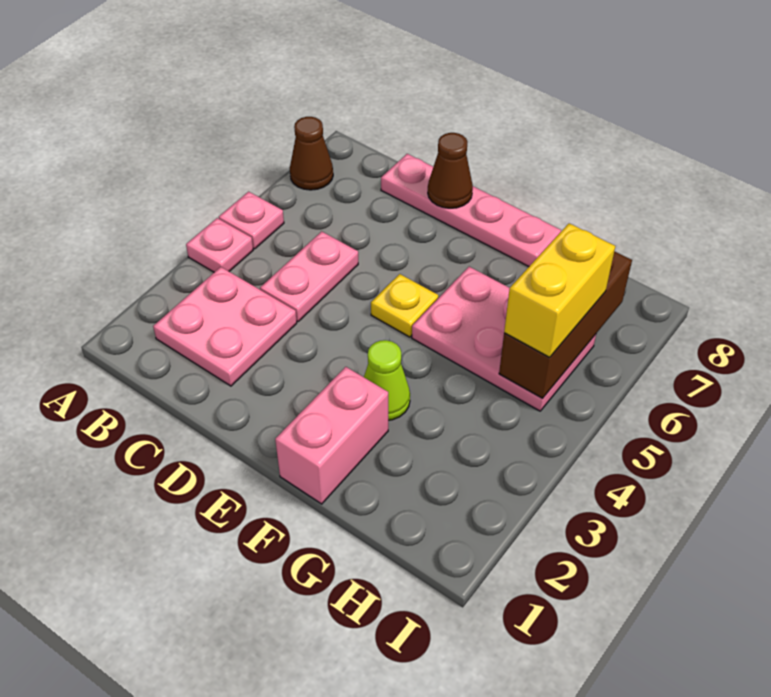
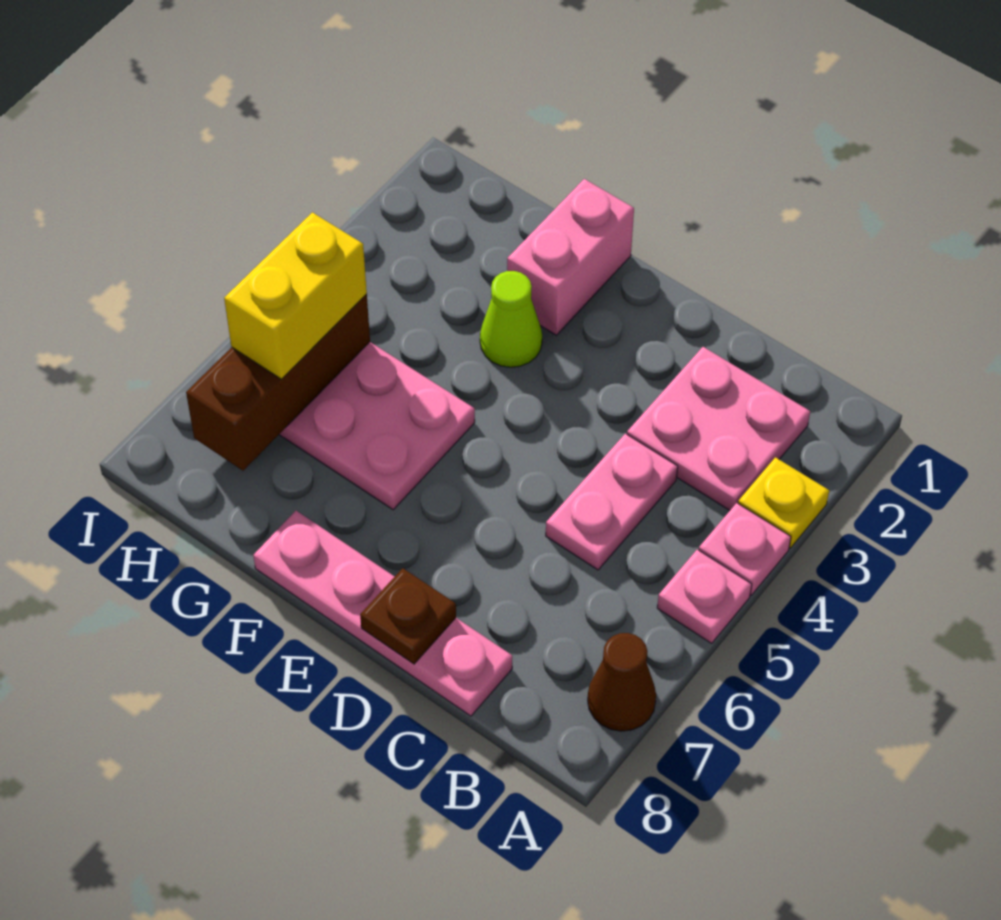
brown cone D8 level 2 -> brown plate D8 level 2
yellow plate E5 level 1 -> yellow plate A3 level 1

